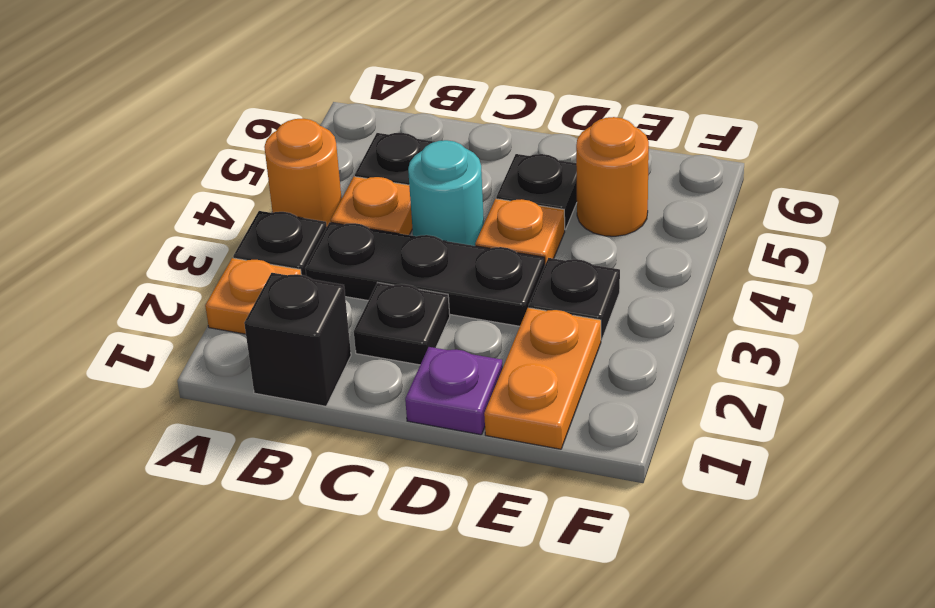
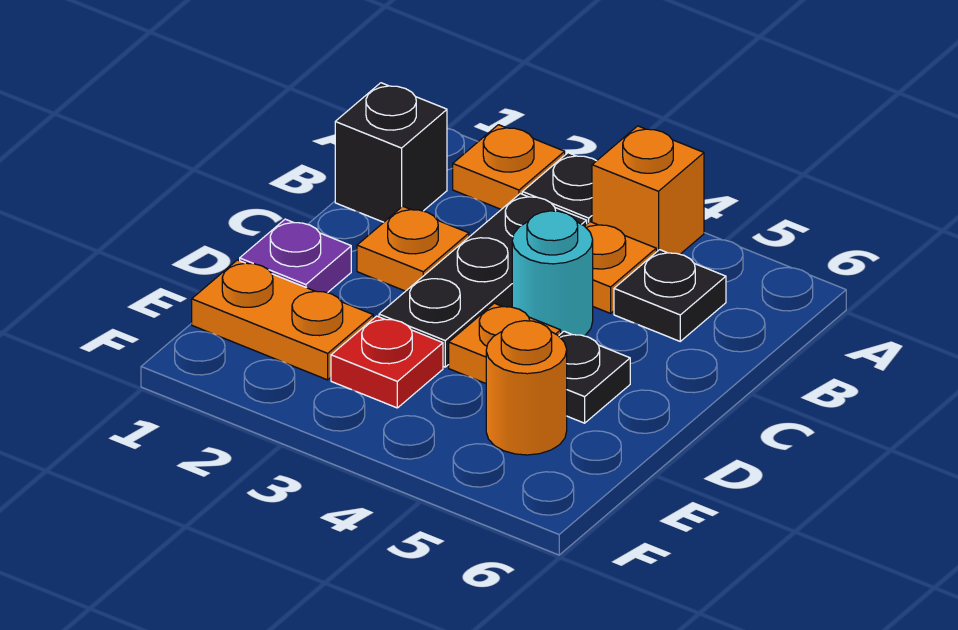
orange round brick A4 level 1 -> orange brick A4 level 1
black plate C2 level 1 -> orange plate C2 level 1
black plate E3 level 1 -> red plate E3 level 1

